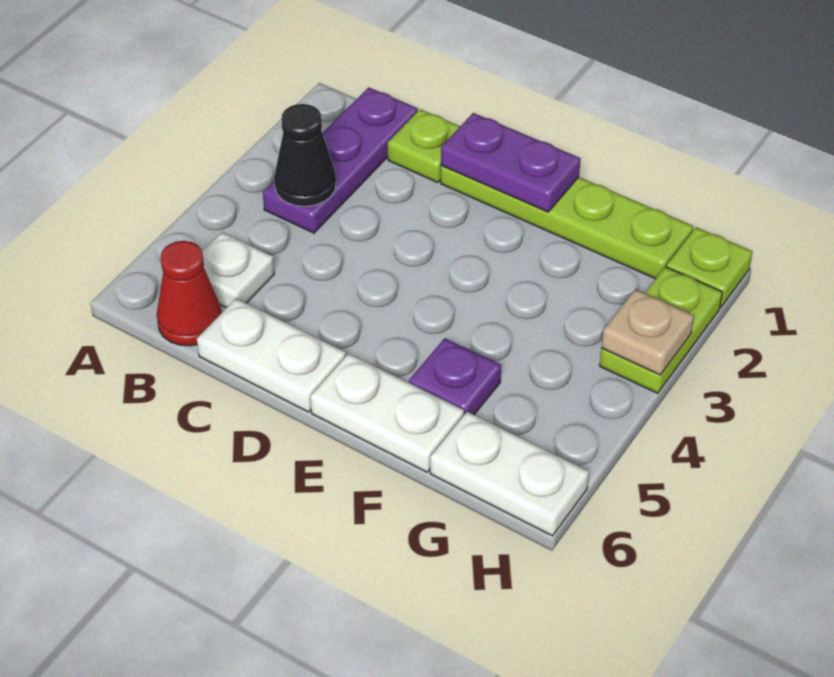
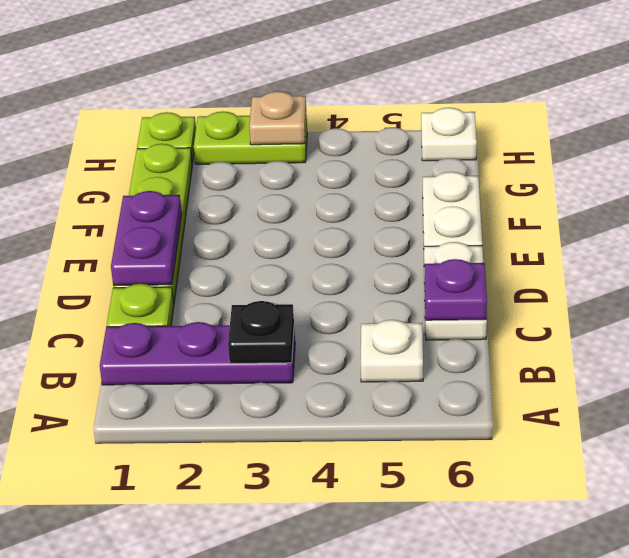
black cone B3 level 2 -> black plate B3 level 2
red cone B6 level 1 -> none
purple plate F5 level 1 -> purple plate C6 level 2
white plate G6:H6 level 1 -> white plate H6 level 1

